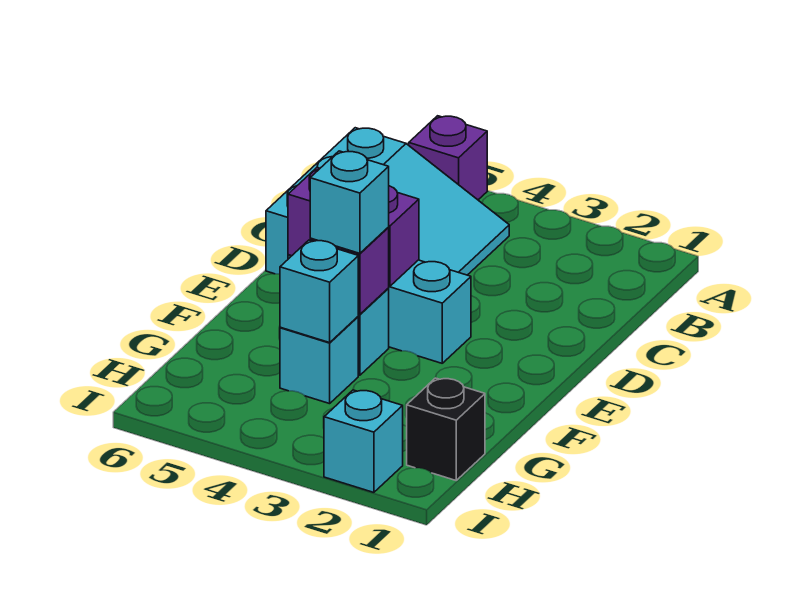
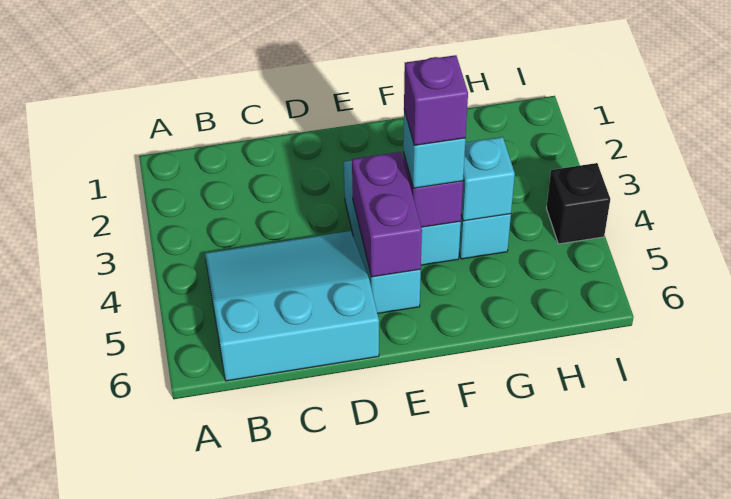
purple brick A5 level 1 -> purple brick F4 level 4
black brick H1 level 1 -> black brick I4 level 1
cyan brick I2 level 1 -> none

